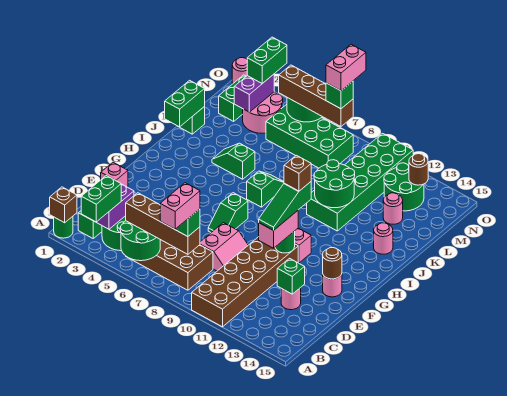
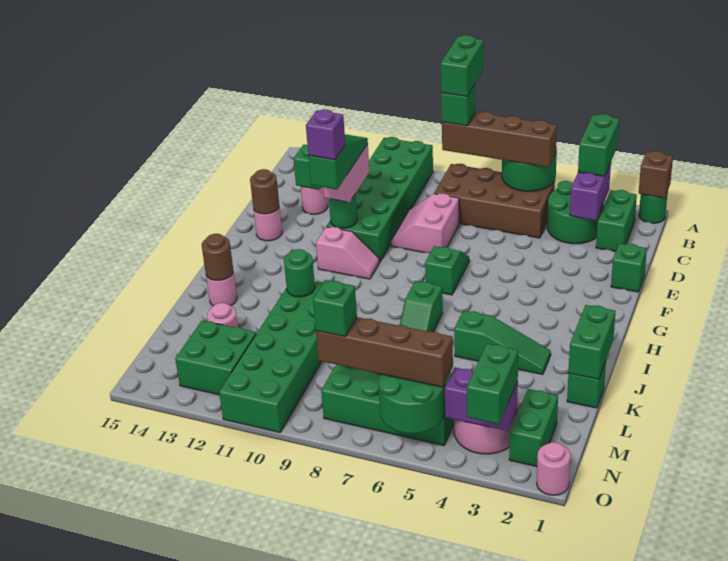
pink brick A8:B8 level 5 -> green brick A8:B8 level 5
brown brick A10:F11 level 1 -> green brick A10:F11 level 1
pink brick E1 level 1 -> green brick E1 level 1
brown brick G11 level 5 -> purple brick G11 level 5
green slope J4:J5 level 1 top 5 -> green slope J3:J5 level 1 top 5
green round brick J10:K11 level 2 -> green round brick J11 level 2
purple brick M3:N3 level 2 -> purple brick N3:N4 level 2
green round brick M12:N13 level 1 -> green brick M12:N13 level 1
pink brick N8:O8 level 5 -> none
brown round brick N13 level 2 -> brown round brick J14 level 2

